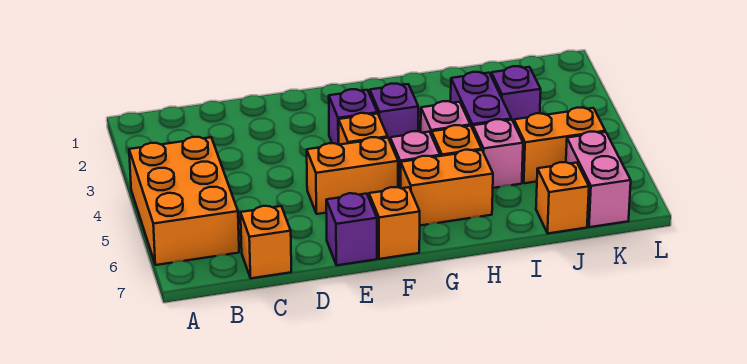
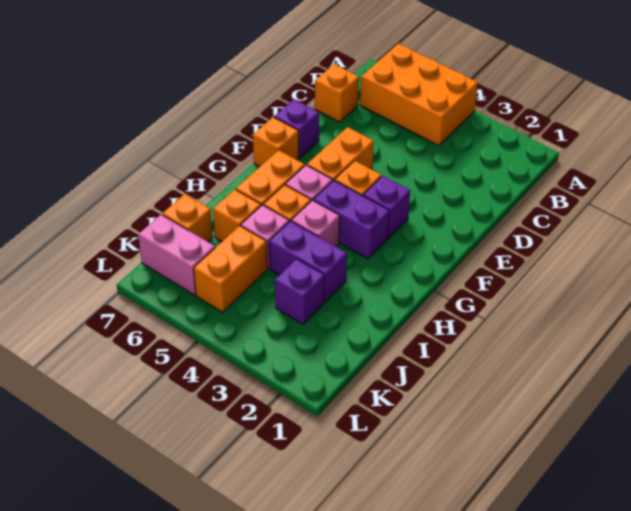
purple brick G3 level 1 -> purple brick G3:G4 level 1
none -> orange brick I6 level 1

